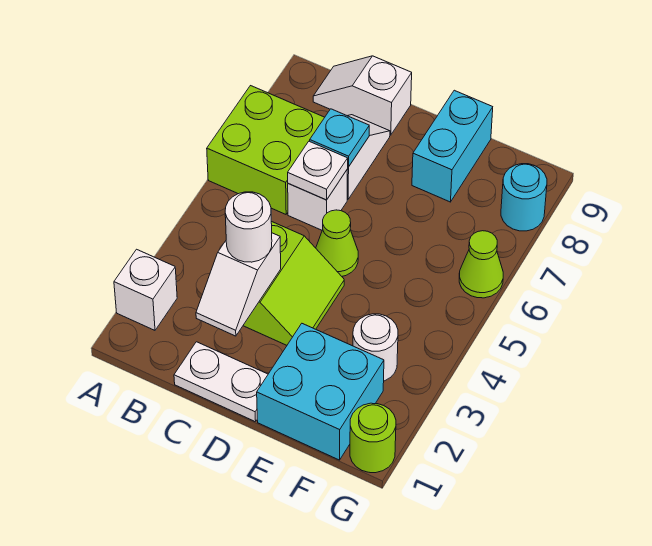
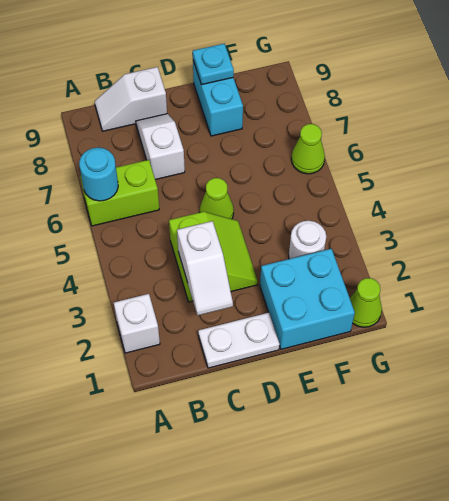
lime brick A6:B7 level 1 -> lime brick A6:B6 level 1
white round brick C3 level 3 -> none
white brick C6 level 1 -> none
white plate C6 level 2 -> none
cyan plate C7 level 2 -> cyan plate E9 level 2
lime round brick G1 level 1 -> lime cone G1 level 1
cyan round brick G8 level 1 -> cyan round brick A6 level 2

